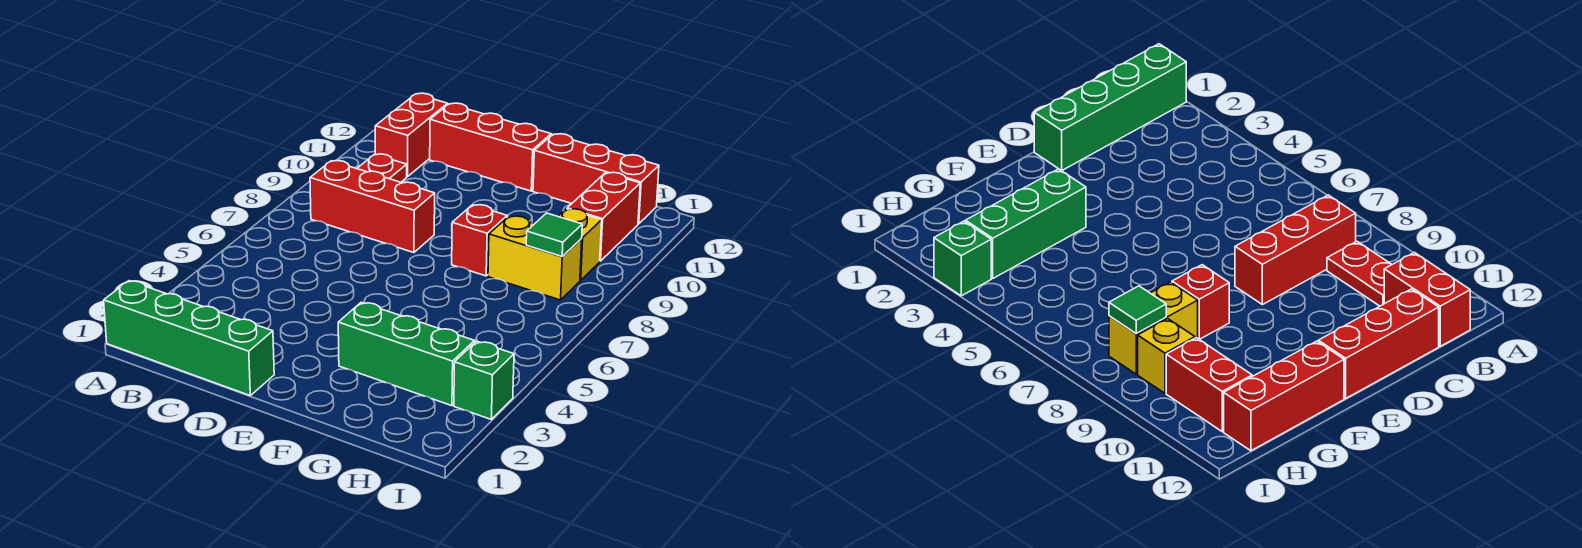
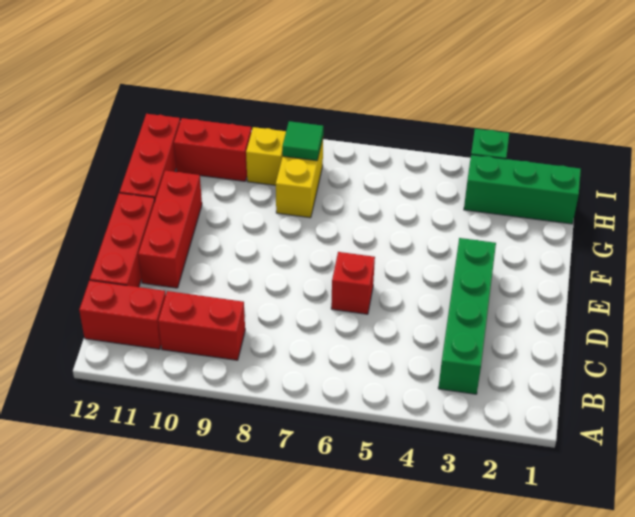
green brick A1:D1 level 1 -> green brick B3:E3 level 1
red brick B8:D8 level 1 -> red brick D11:F11 level 1
red plate B9:B10 level 1 -> red brick B9:B10 level 1
green brick F3:H3 level 1 -> green brick H1:H3 level 1
red brick F8 level 1 -> red brick D6 level 1

